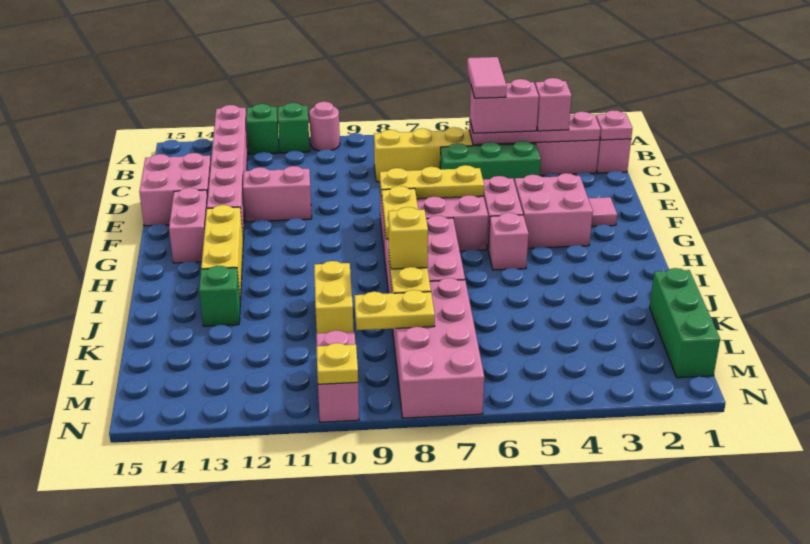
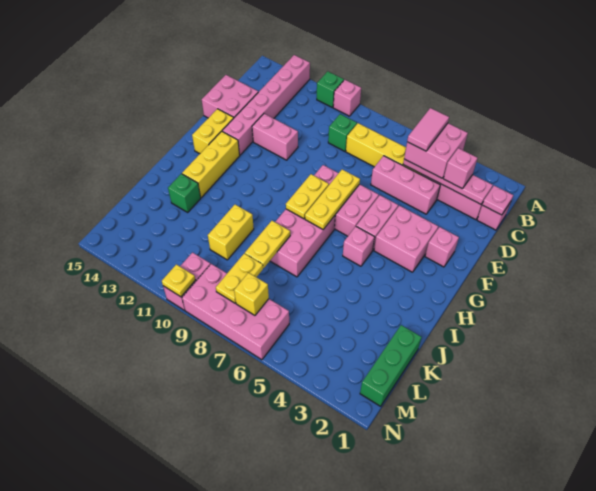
pink round brick A10 level 1 -> pink brick A10 level 1
green brick A12 level 1 -> green brick C9 level 1
pink brick C4:C5 level 3 -> pink brick B4:C5 level 3
green brick D4:D6 level 1 -> pink brick D4:D6 level 1
pink tile F2 level 1 -> pink brick F2 level 1
yellow plate F6:F8 level 2 -> yellow plate F7:H7 level 2
pink brick F14:G14 level 1 -> yellow brick F14:G14 level 1
yellow brick J8 level 3 -> yellow brick M7 level 2
pink brick K7:N8 level 1 -> pink brick M6:N9 level 1
yellow plate L8:L9 level 2 -> yellow plate L8:M8 level 2

